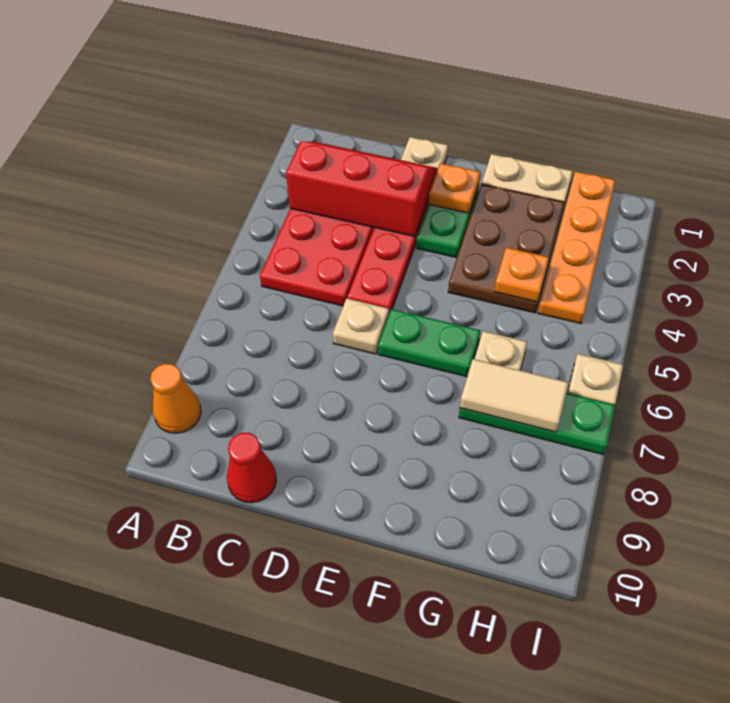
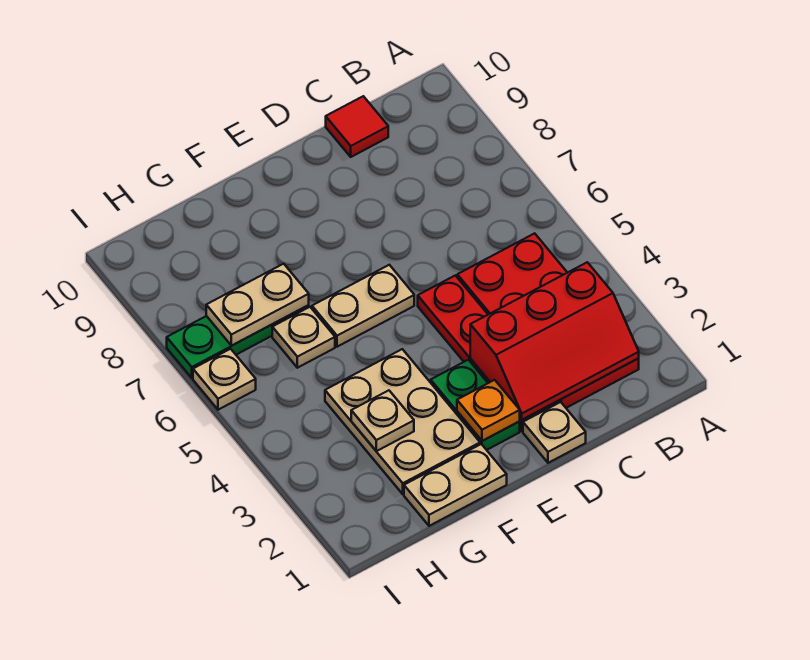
orange cone A9 level 1 -> none
red cone C10 level 1 -> red tile C10 level 1
tan plate D6 level 1 -> tan plate G3 level 2
green plate E6:F6 level 1 -> tan plate E6:F6 level 1
brown plate F2:G4 level 1 -> tan plate F2:G4 level 1
orange plate G4 level 2 -> none
tan tile G7:H7 level 2 -> tan plate G7:H7 level 2
orange plate H1:H4 level 1 -> none

